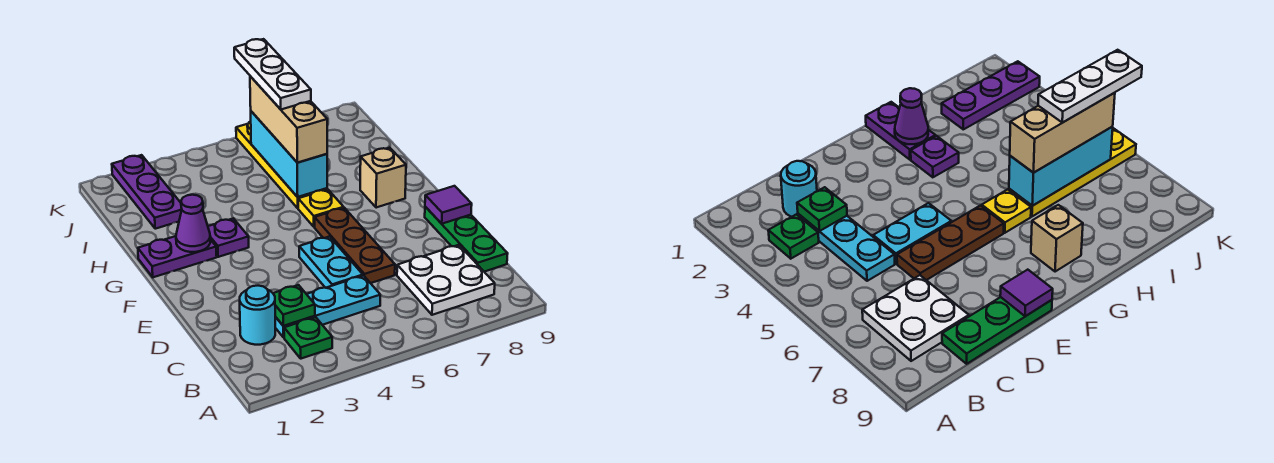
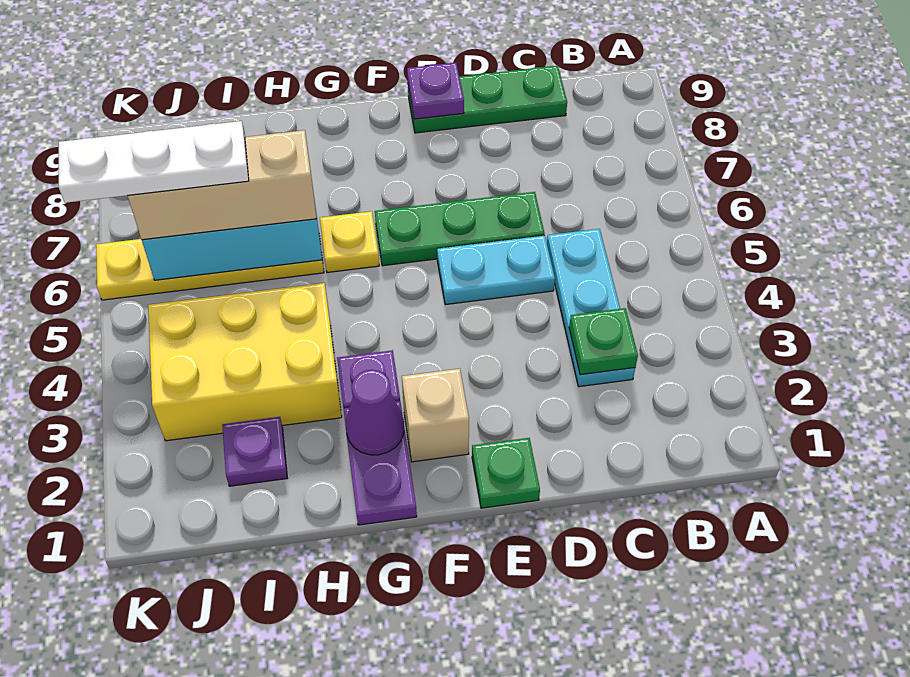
green plate B3 level 1 -> green plate E1 level 1
white plate B7:C8 level 1 -> none
cyan round brick C2 level 1 -> none
brown plate D6:F6 level 1 -> green plate D6:F6 level 1
purple tile E9 level 2 -> purple plate E9 level 2
tan brick G8 level 1 -> tan brick F2 level 1
none -> yellow brick H3:J4 level 1
purple plate I2:K2 level 1 -> purple plate I2 level 1

